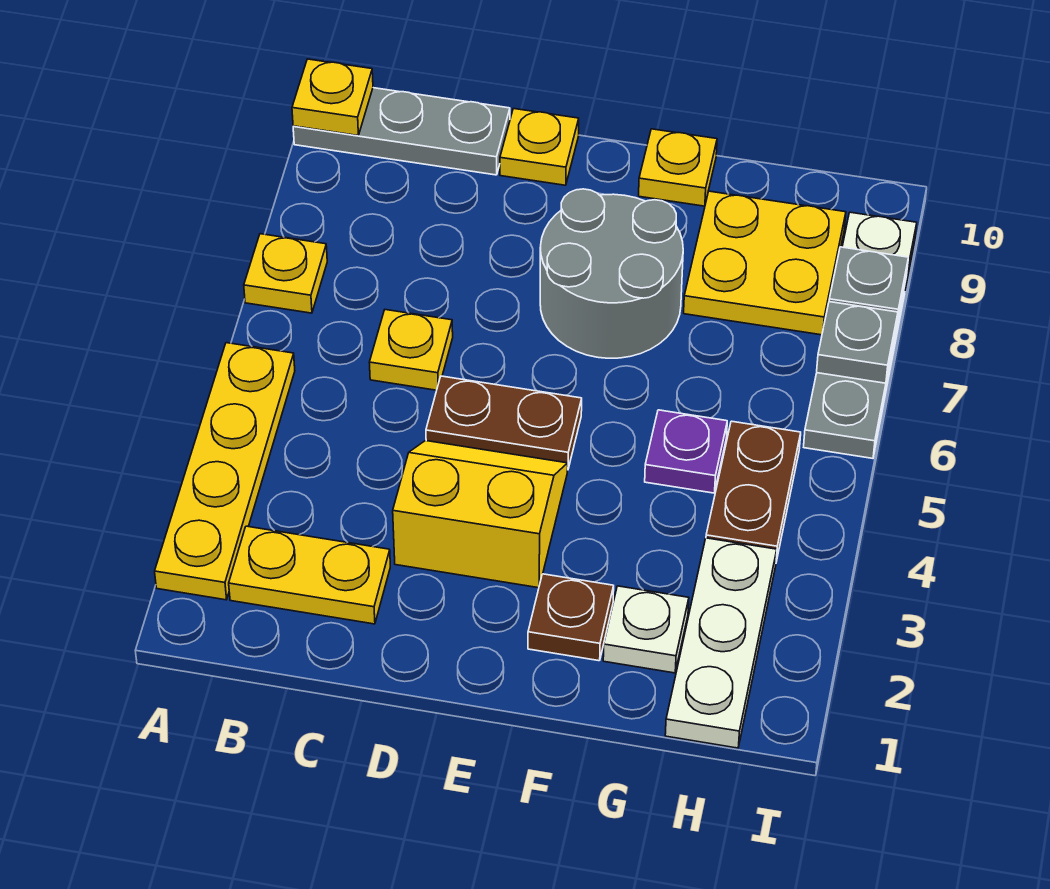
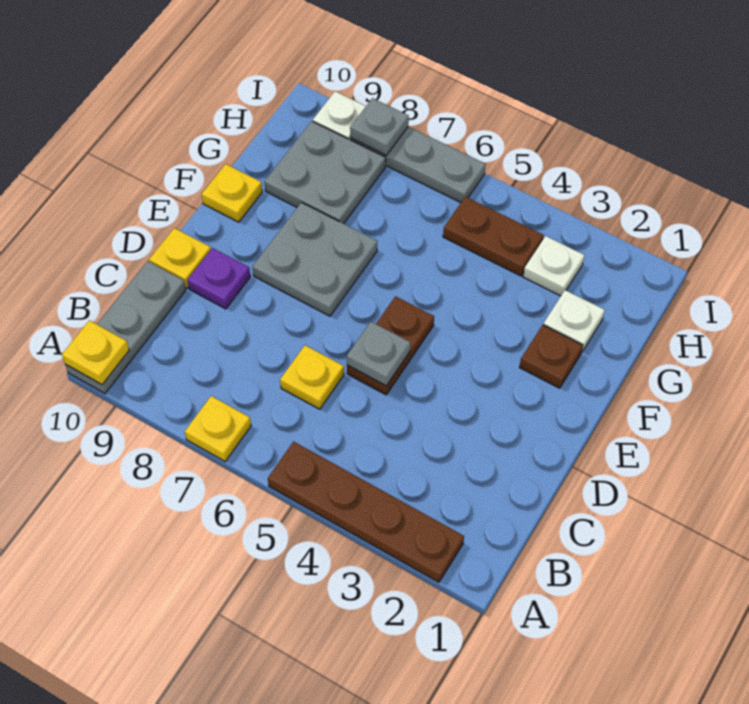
yellow plate A2:A5 level 1 -> brown plate A2:A5 level 1
yellow plate B2:C2 level 1 -> none
yellow slope D3:E4 level 1 top 3 -> none
grey round brick E7:F8 level 1 -> grey plate E7:F8 level 1
purple plate G5 level 1 -> purple plate D9 level 1
yellow plate G8:H9 level 1 -> grey plate G8:H9 level 1
white plate H1:H3 level 1 -> white plate H3 level 1
grey plate I7 level 2 -> grey plate D5 level 2

